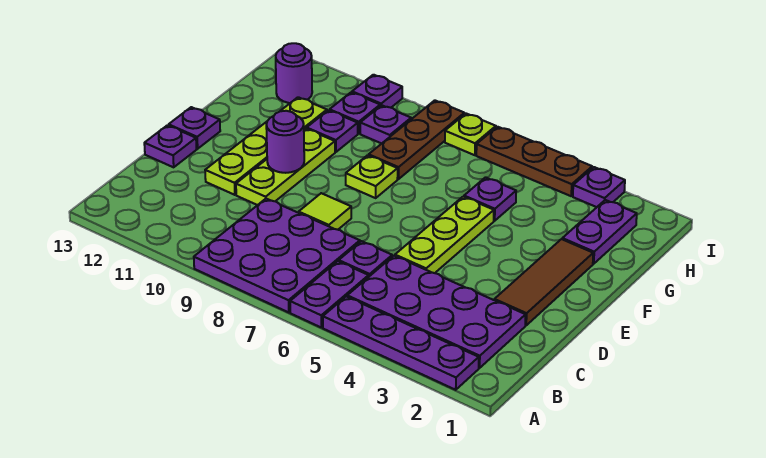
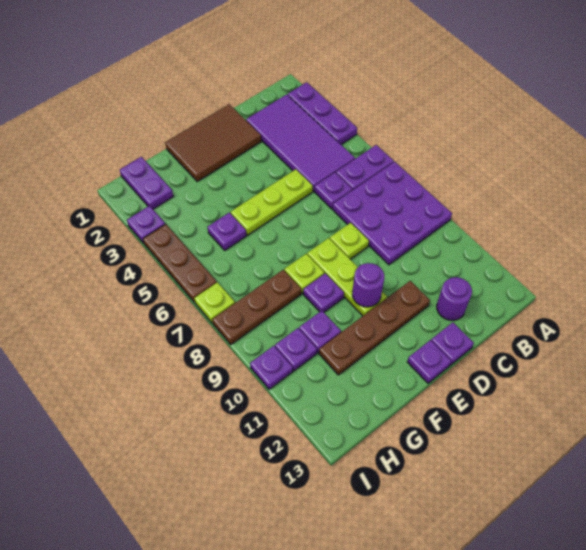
purple plate A2:A5 level 1 -> purple plate A2:A4 level 1
purple plate B2:C5 level 1 -> purple tile B2:C5 level 1
brown tile D2:F2 level 1 -> brown tile D1:F2 level 1
lime tile D8 level 1 -> lime plate D8 level 1
lime plate D10:F10 level 1 -> lime plate E8:E10 level 1
lime plate D11:G11 level 1 -> brown plate D11:G11 level 1
purple plate G2:H2 level 1 -> purple plate H1:H2 level 1
purple plate H9 level 1 -> purple plate F9 level 1
purple round brick H12 level 1 -> purple round brick C12 level 1

